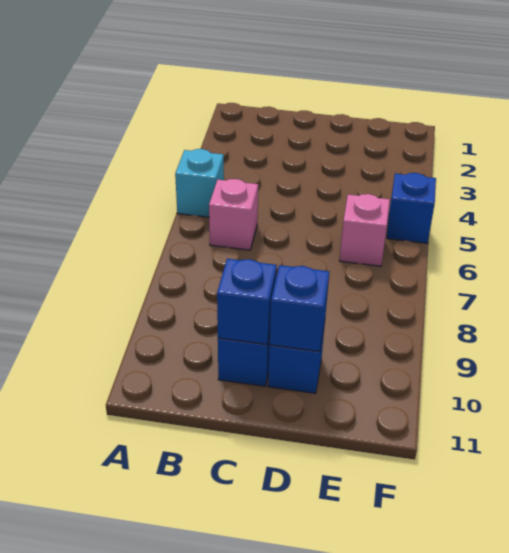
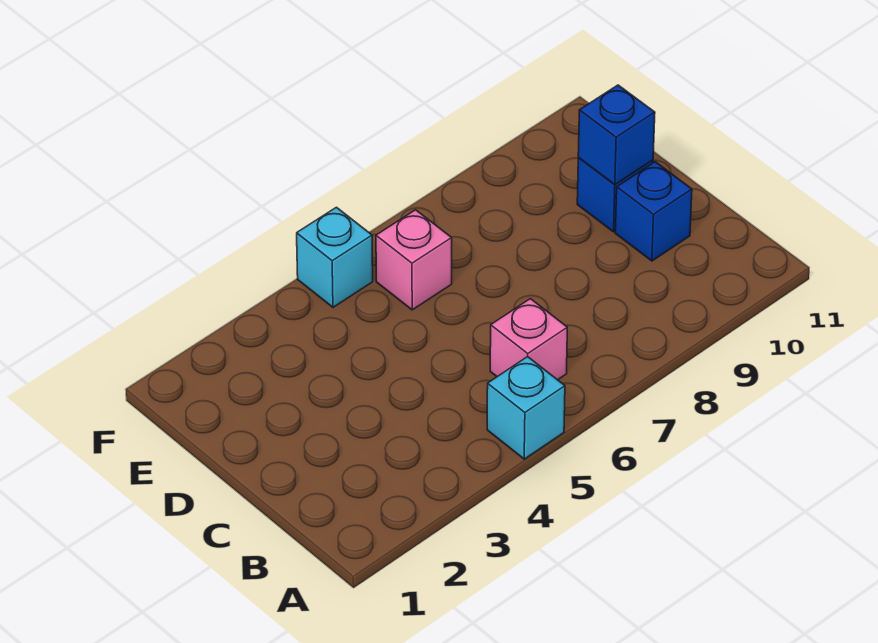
blue brick C10 level 2 -> none
blue brick F5 level 1 -> cyan brick F5 level 1

